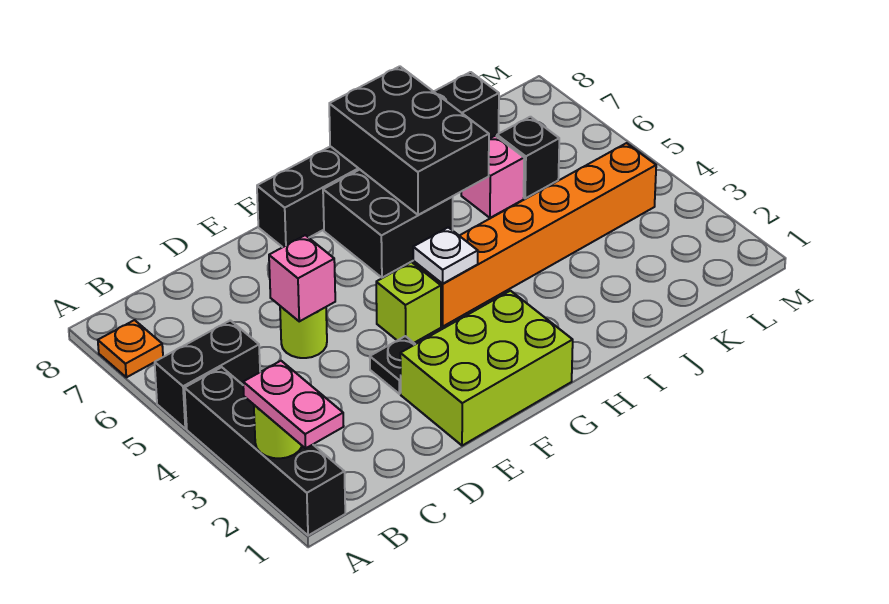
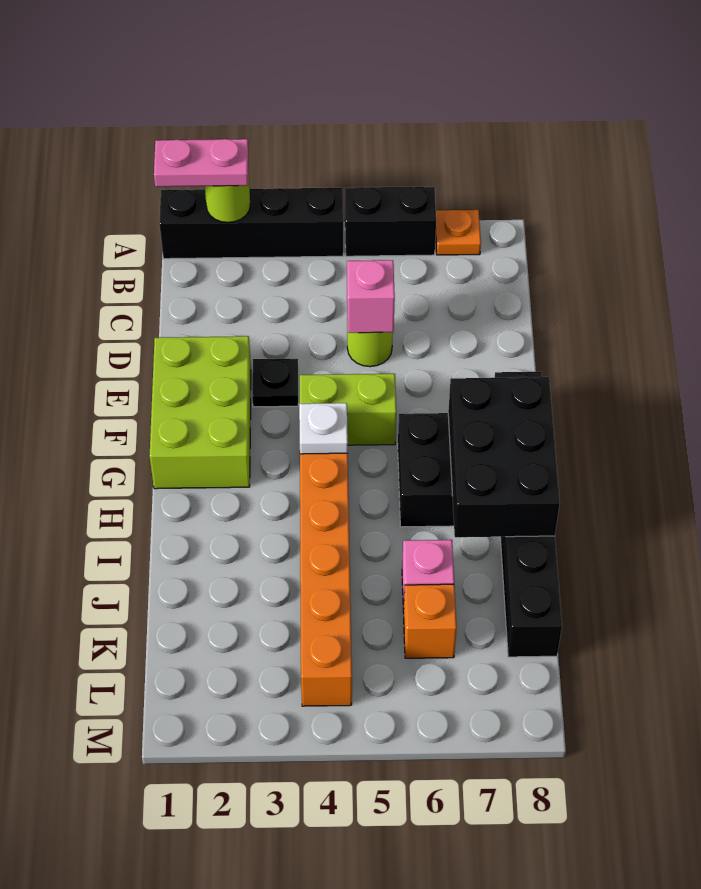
black brick A5:B5 level 1 -> black brick A5:A6 level 1
lime brick F4 level 1 -> lime brick F4:F5 level 1
black brick H6:I8 level 2 -> black brick G7:I8 level 2
black brick K6 level 1 -> orange brick K6 level 1

